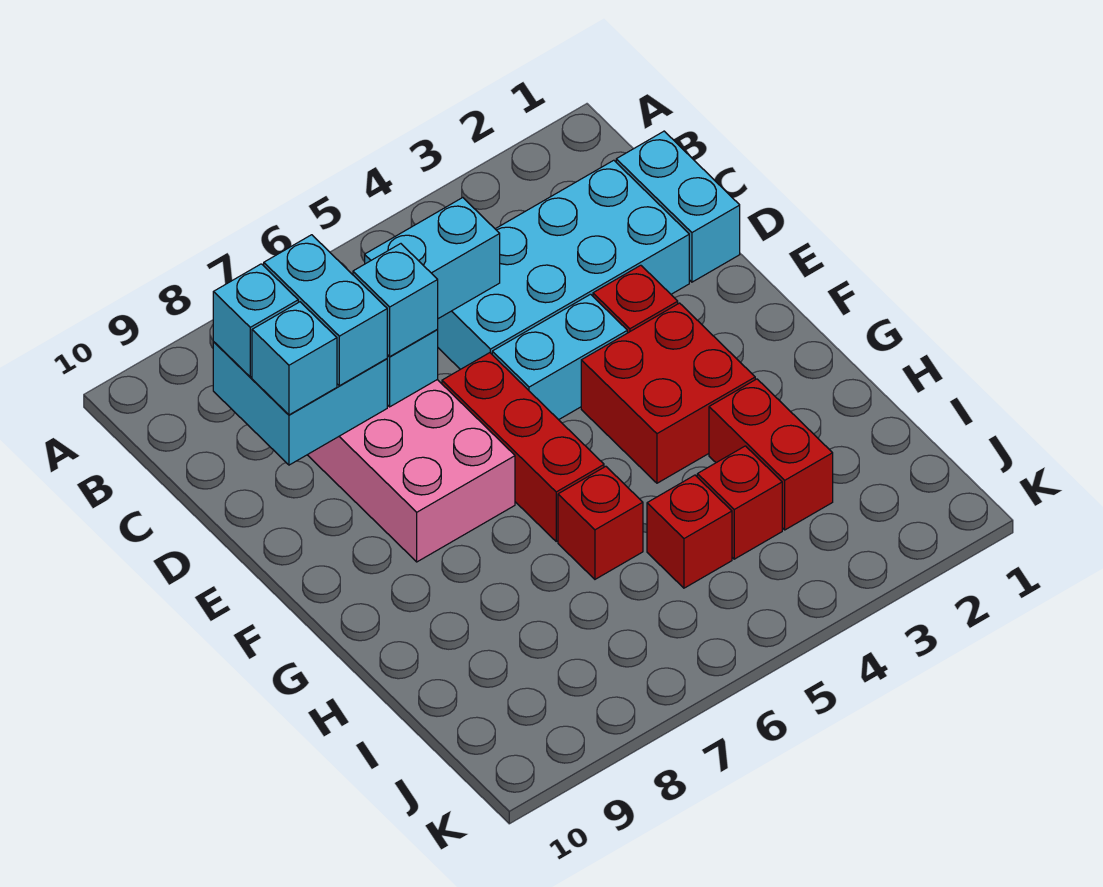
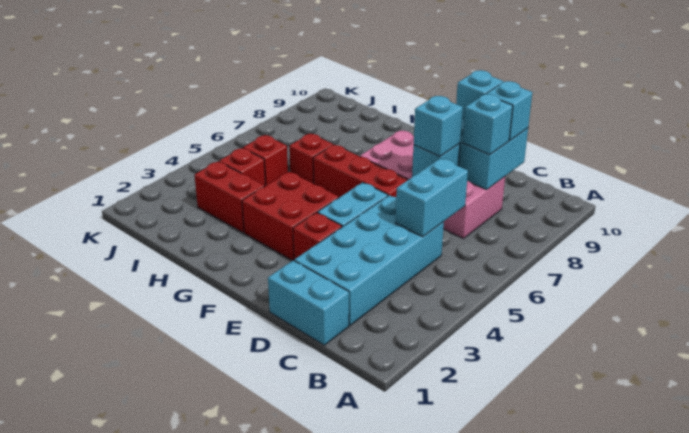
cyan brick C8:D8 level 3 -> cyan brick C8 level 3

